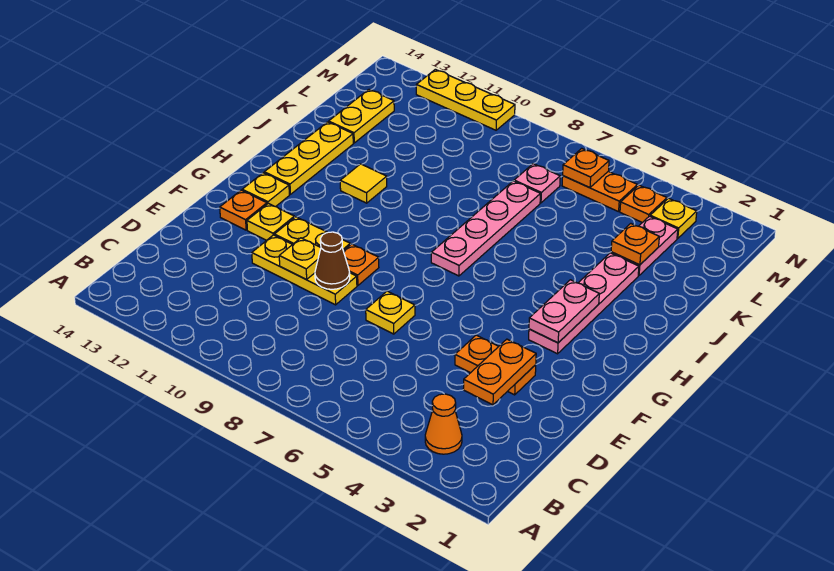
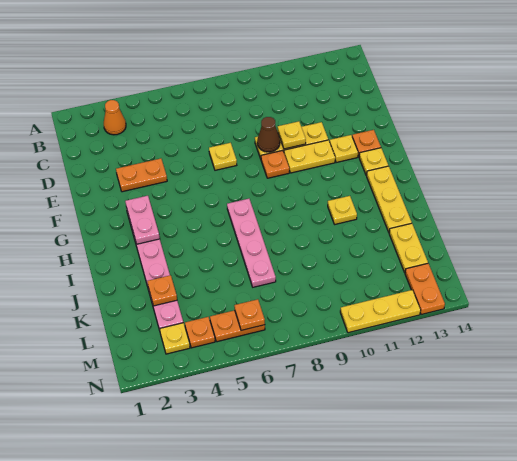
orange plate D3:E3 level 2 -> orange plate M13:N13 level 1
yellow tile I11 level 1 -> yellow plate I11 level 1
pink plate L7 level 1 -> none

